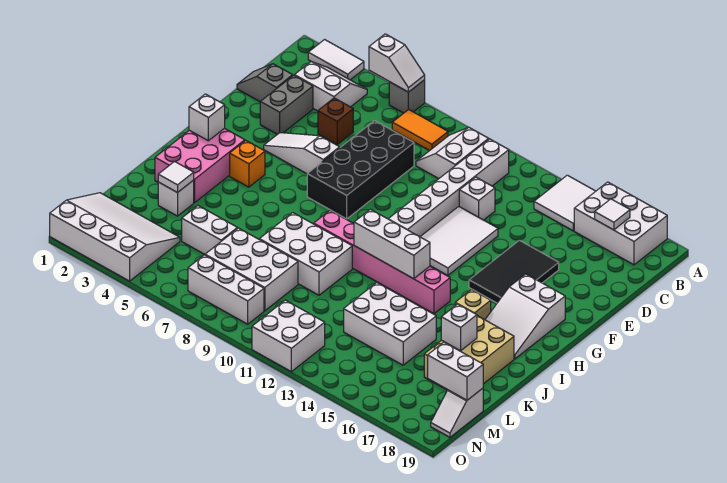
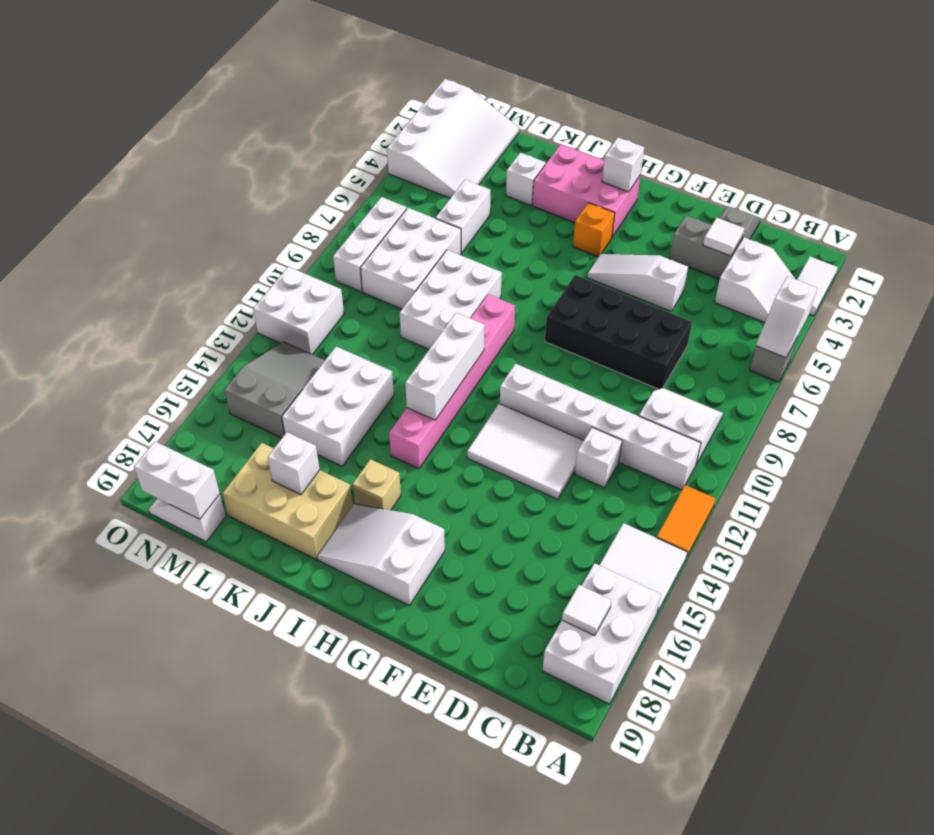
orange tile B7:B8 level 1 -> orange tile A12:A13 level 1
brown brick D5 level 1 -> none
black tile E15:G16 level 1 -> none
white slope F4:F6 level 1 top 6 -> white slope E5:G5 level 1 top E
white tile K3 level 2 -> white tile D3 level 2
none -> grey slope M13:N15 level 1 top 15
white brick M18:M19 level 2 -> white brick M19:N19 level 2

